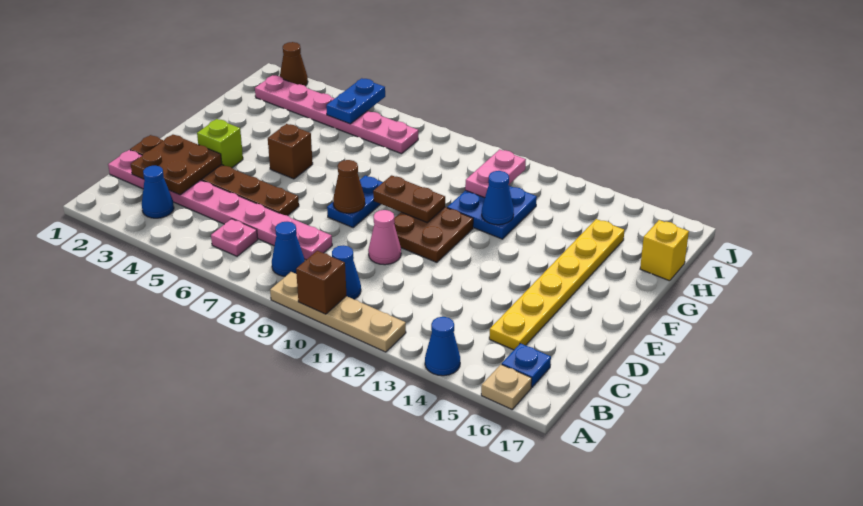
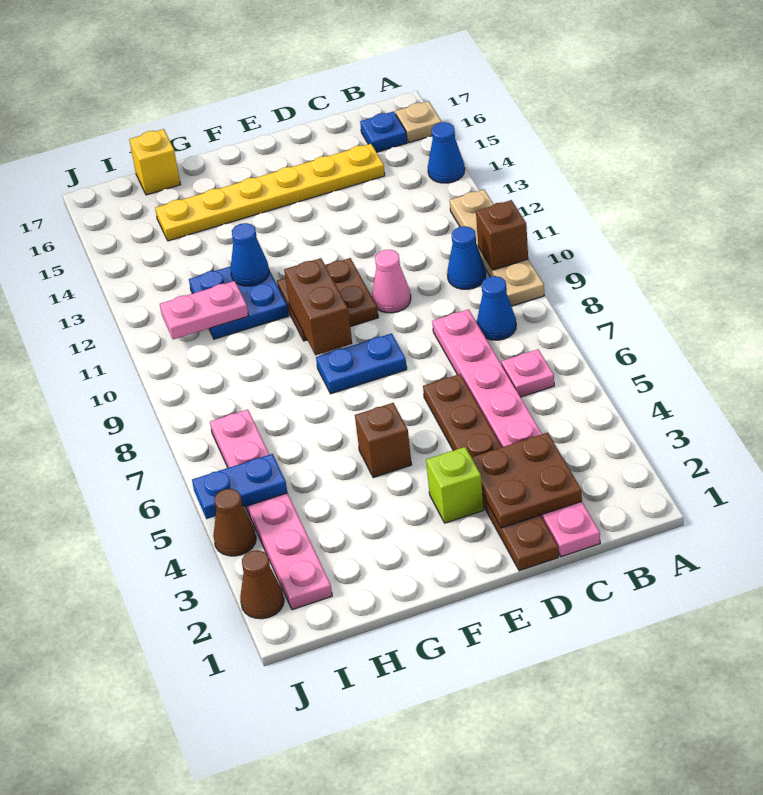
blue cone B3 level 1 -> none
brown cone E8 level 2 -> brown cone J4 level 1
brown plate F9:F10 level 2 -> brown brick F9:F10 level 2

